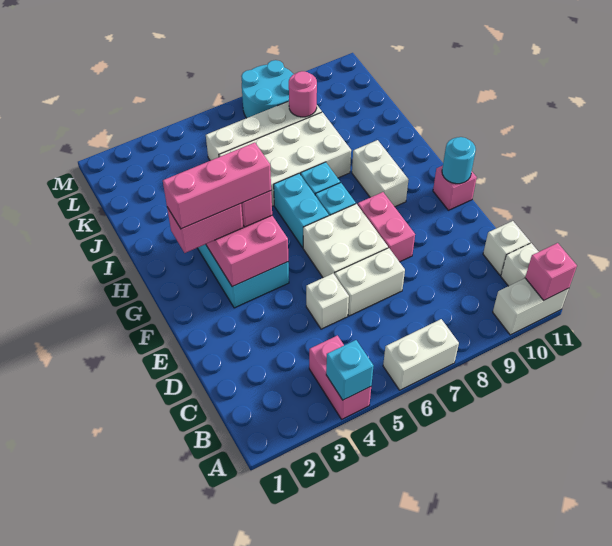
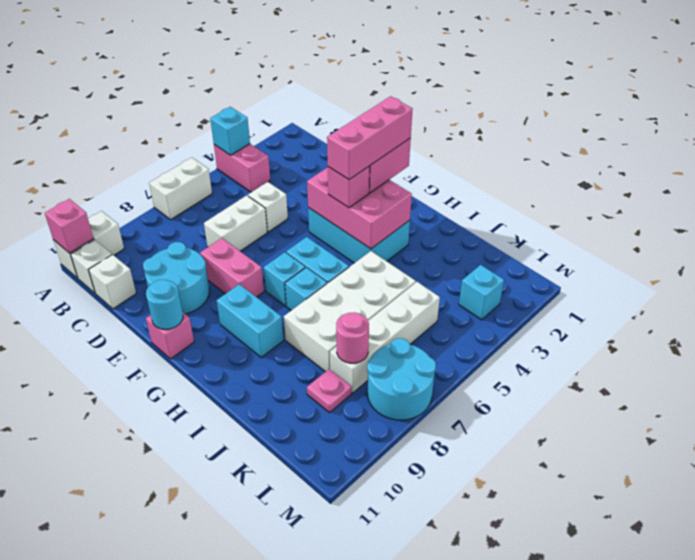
none -> cyan round brick D9:E10 level 1
white brick E6:F7 level 1 -> none
white brick G9:H9 level 1 -> cyan brick G9:H9 level 1
none -> pink plate K9 level 1
none -> cyan brick L3 level 1

